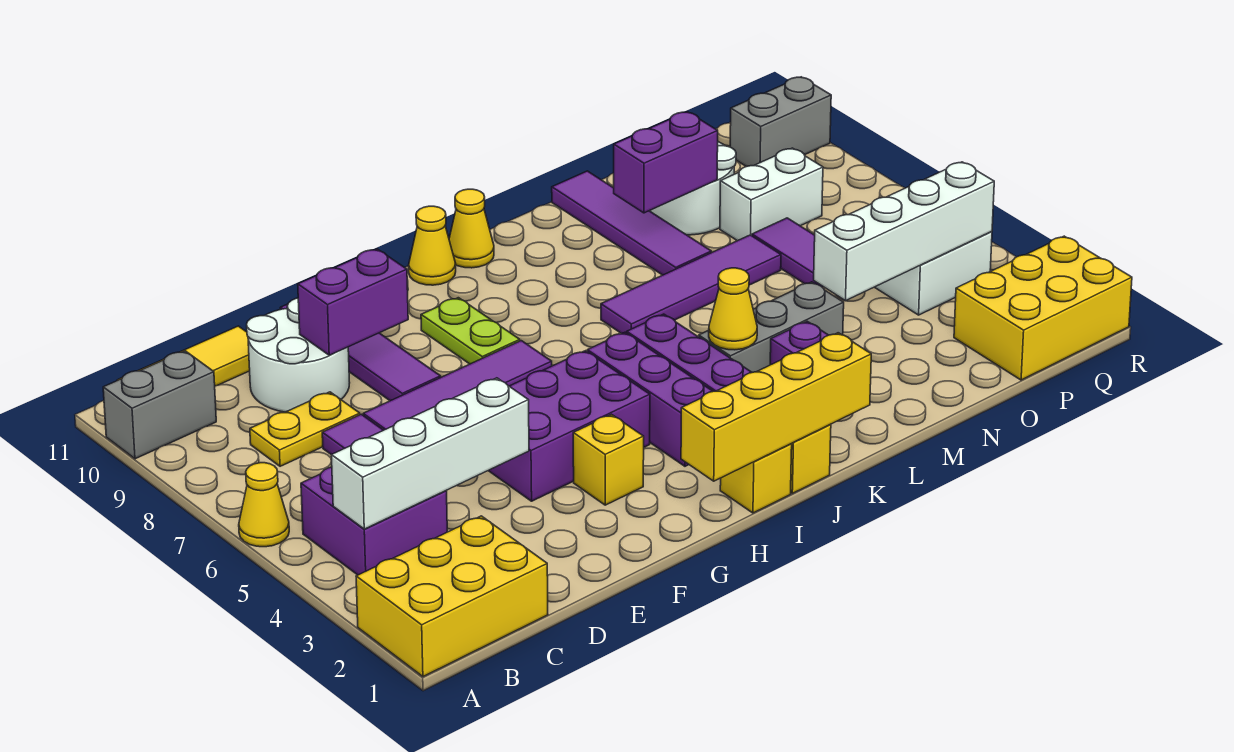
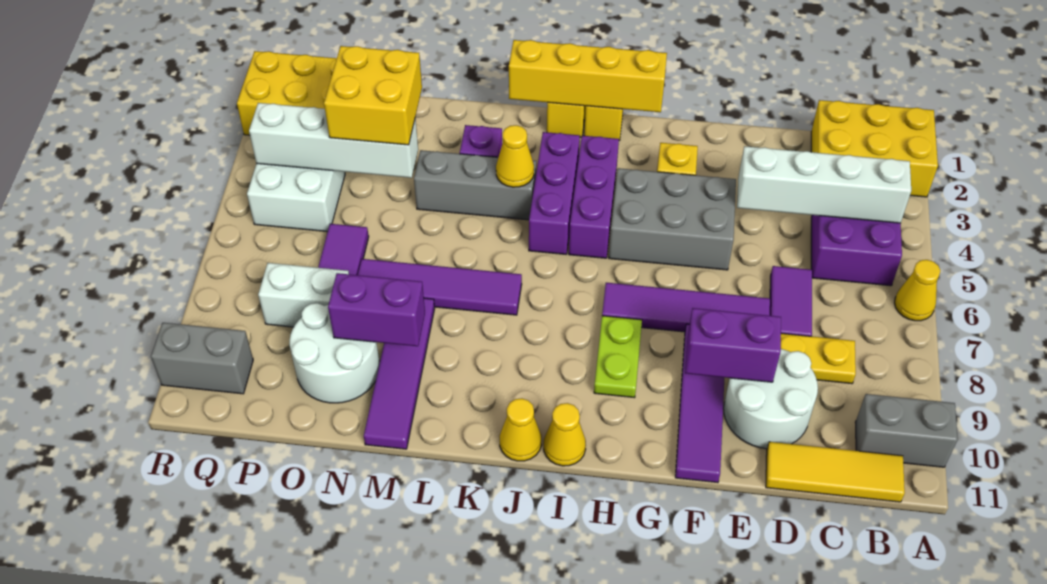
purple brick F4:H5 level 1 -> grey brick F4:H5 level 1
none -> yellow brick N3:O4 level 3

